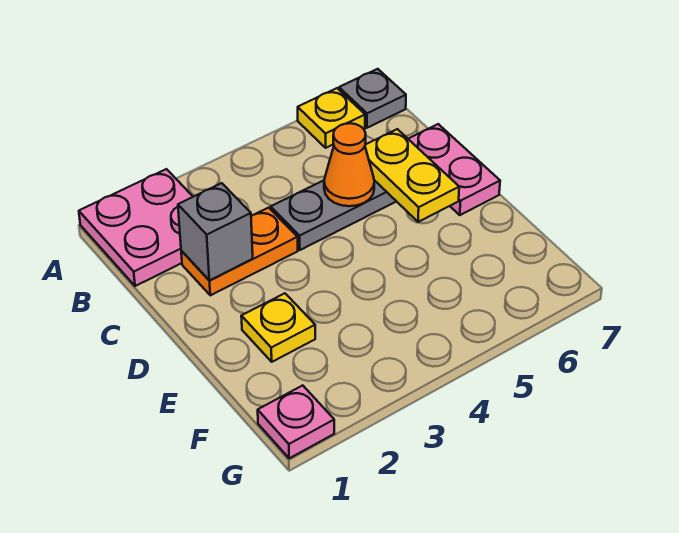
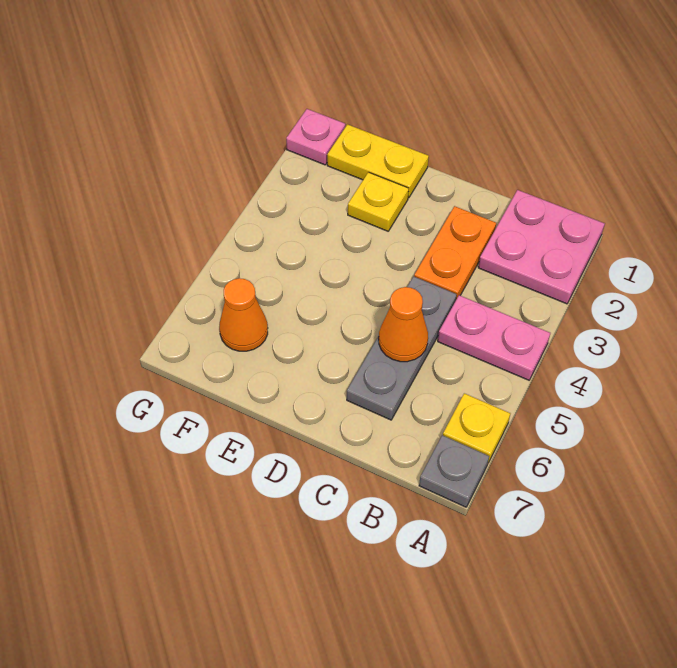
grey brick C2 level 2 -> none
yellow plate C6:D6 level 2 -> yellow plate E1:F1 level 1
pink plate C7:D7 level 1 -> pink plate A4:B4 level 1
none -> orange cone F6 level 1

